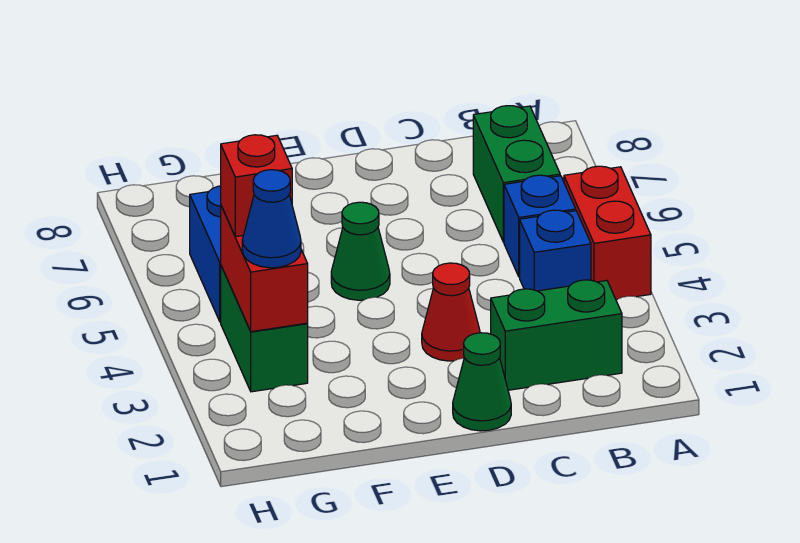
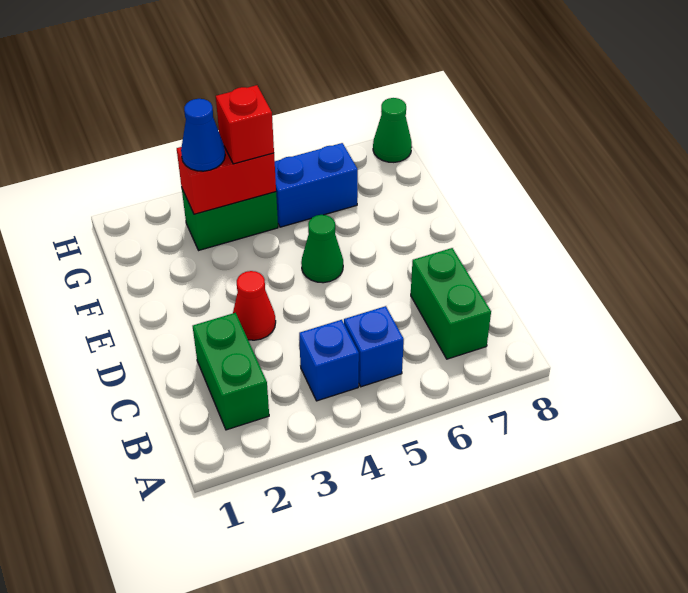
red brick A4:A5 level 1 -> none
green brick B6:B7 level 1 -> green brick B7:C7 level 1
green cone D1 level 1 -> green cone H8 level 1

